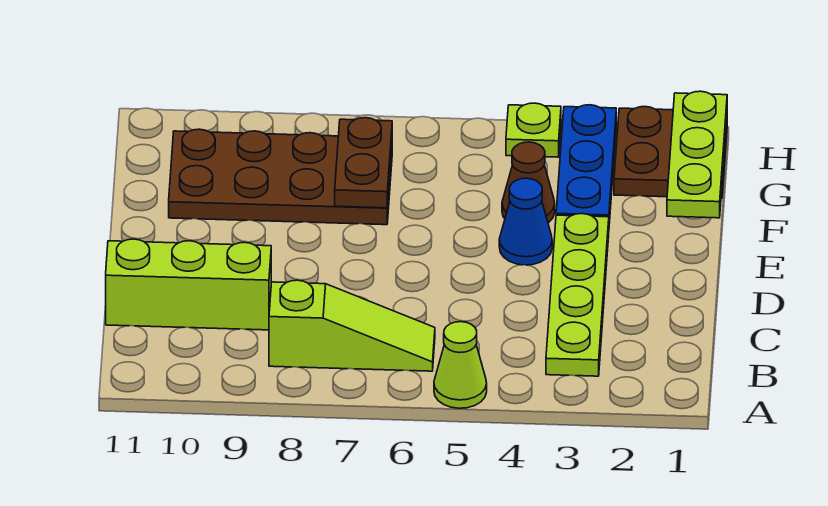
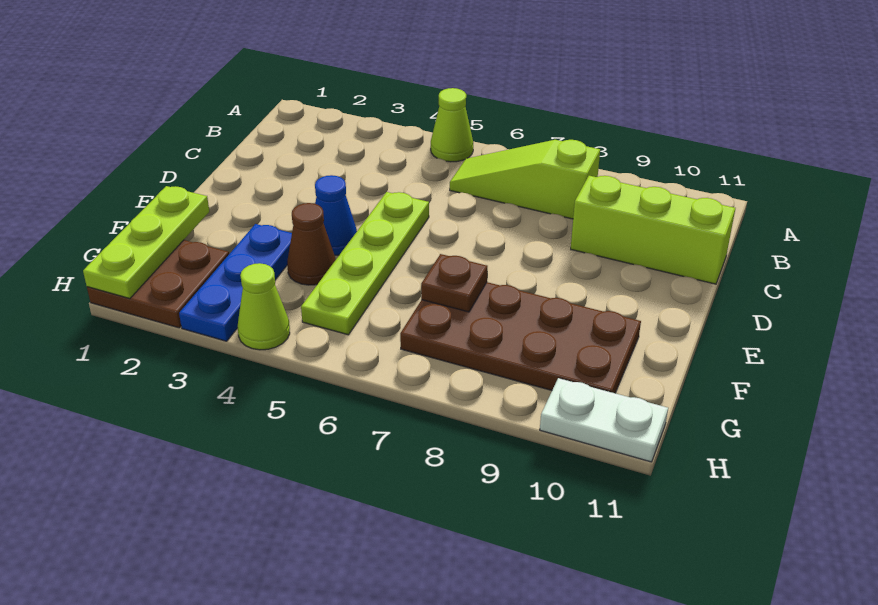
lime plate B3:E3 level 1 -> lime plate D5:G5 level 1
brown plate F7:G7 level 2 -> brown plate F7 level 2
lime plate H4 level 1 -> lime cone H4 level 1
none -> white plate H10:H11 level 1

